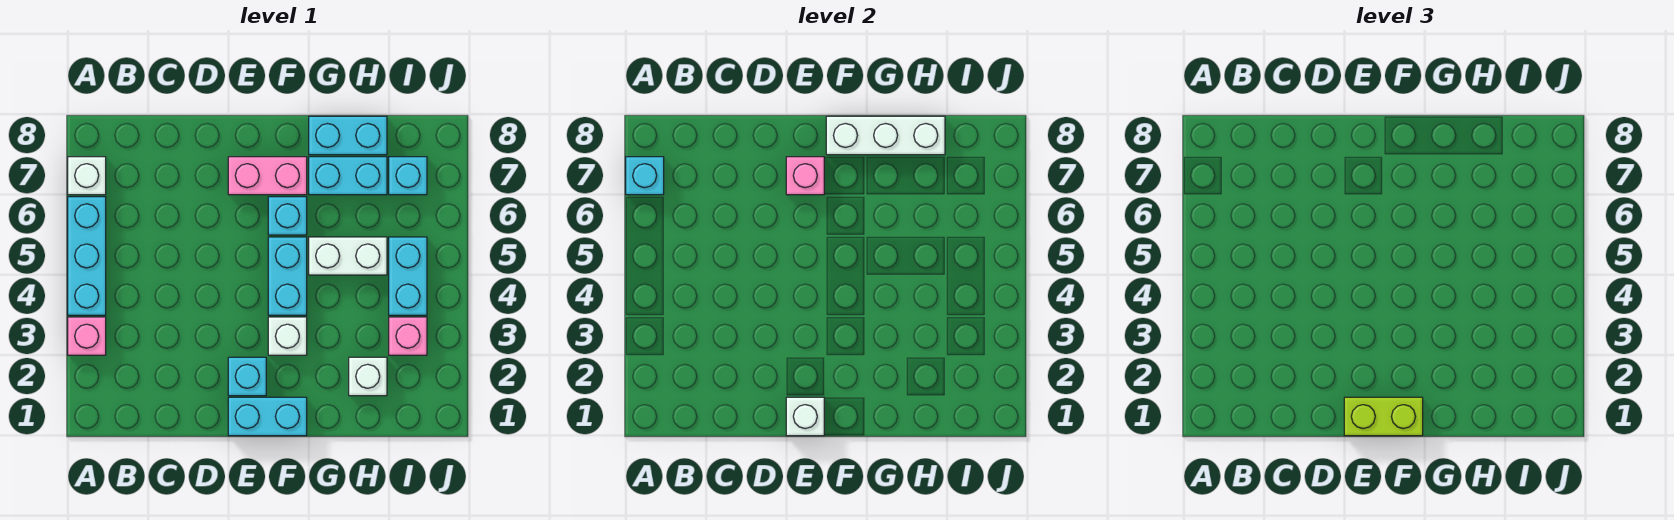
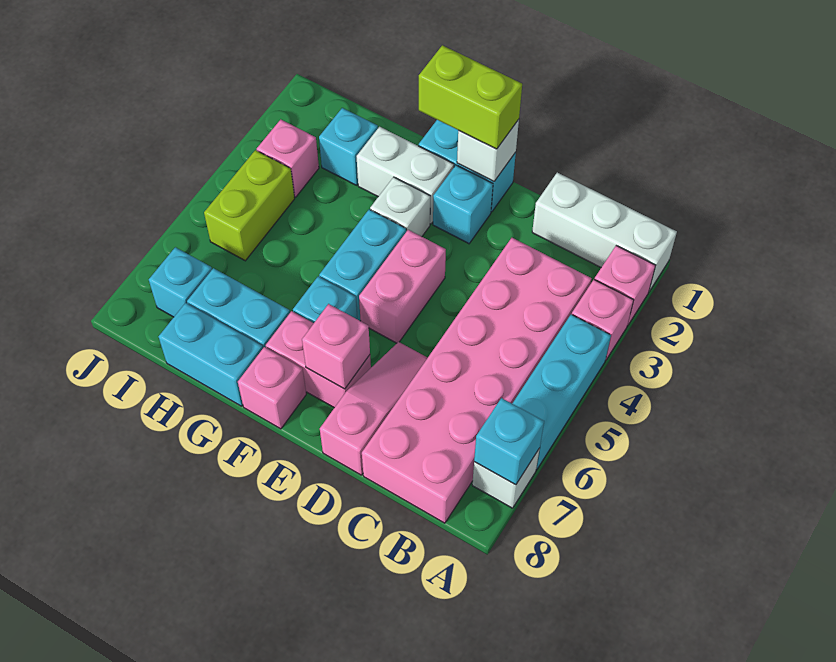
none -> pink brick A2 level 1
none -> pink brick B3:C8 level 1
none -> pink slope D6:D8 level 1 top 8
none -> pink brick E4:E5 level 1
none -> pink brick F8 level 1
white brick F8:H8 level 2 -> white brick A1:C1 level 1
white brick G5:H5 level 1 -> white brick F2:G2 level 1
white brick H2 level 1 -> cyan brick H2 level 1
cyan brick I4:I5 level 1 -> lime brick I4:I5 level 1

